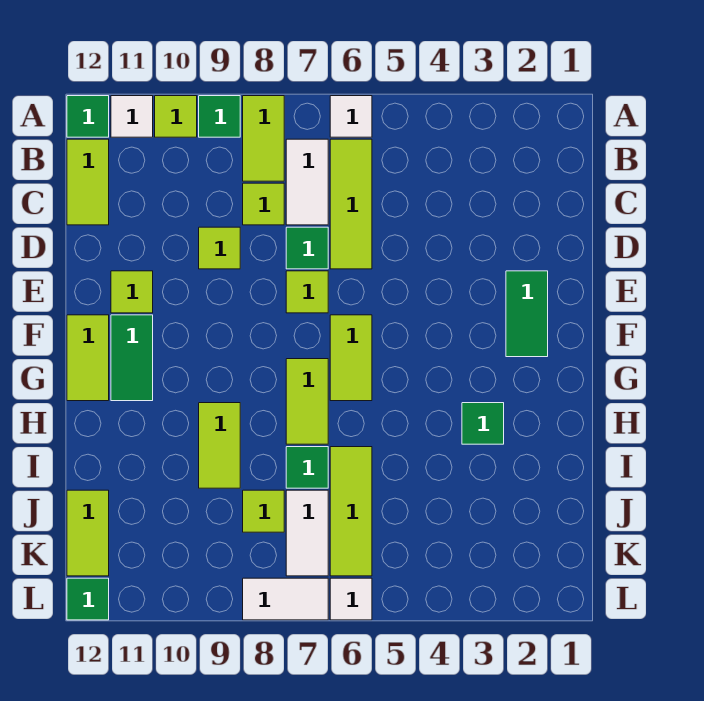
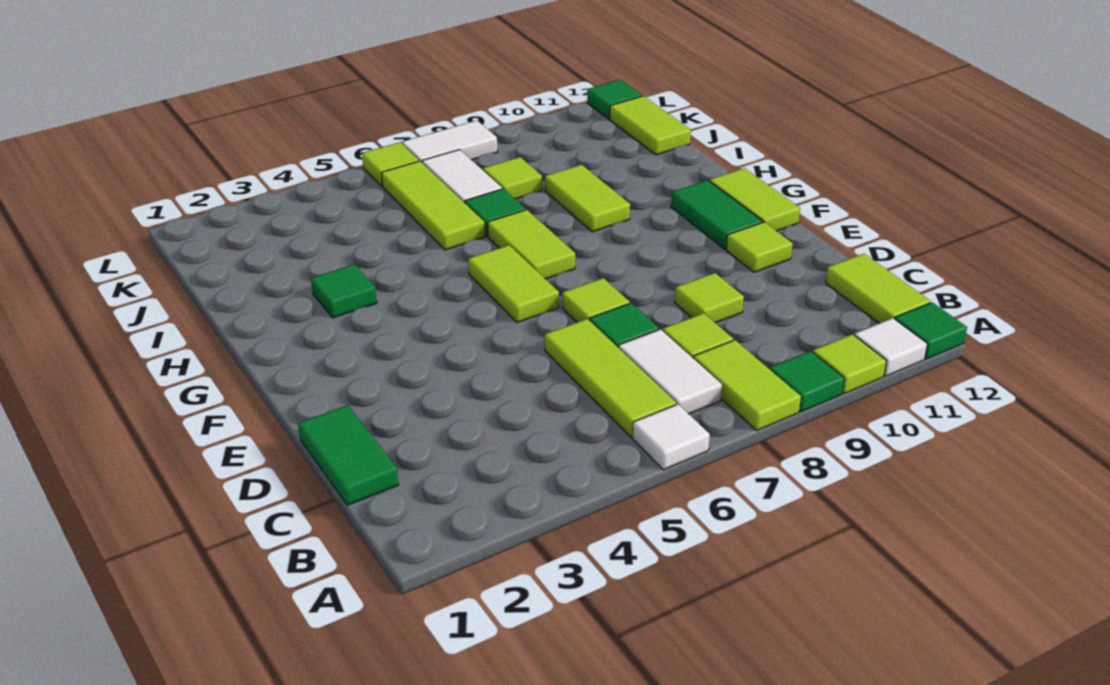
green tile E2:F2 level 1 -> green tile C1:D1 level 1
white tile L6 level 1 -> lime tile L6 level 1

